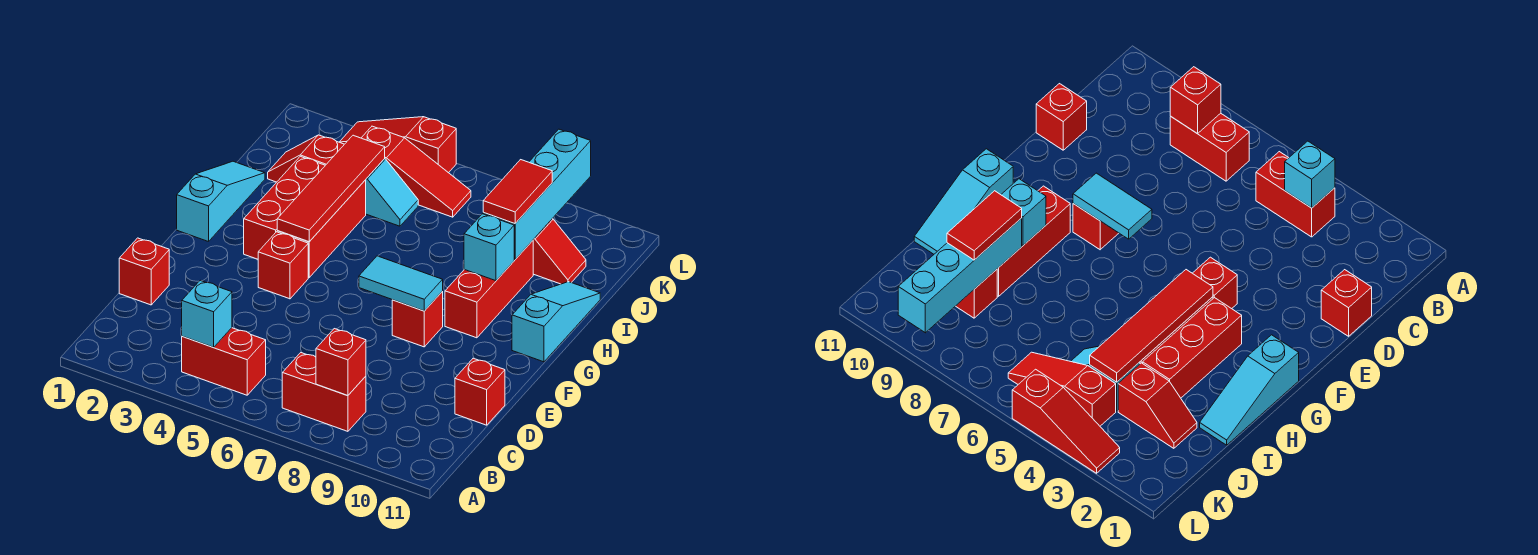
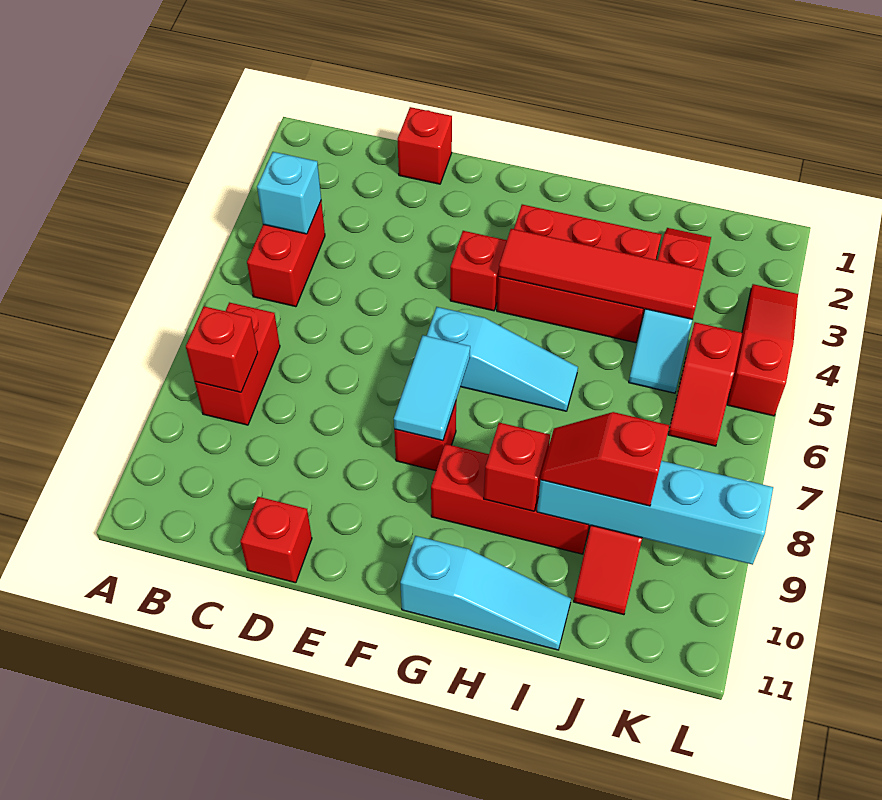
cyan slope G1:I1 level 1 top G -> cyan slope F6:H6 level 1 top F
cyan brick H9 level 2 -> red brick H9 level 2
red tile I9:J9 level 3 -> red slope I9:J9 level 3 top J
red slope K4:K6 level 1 top 4 -> red slope K5:K6 level 1 top 5

